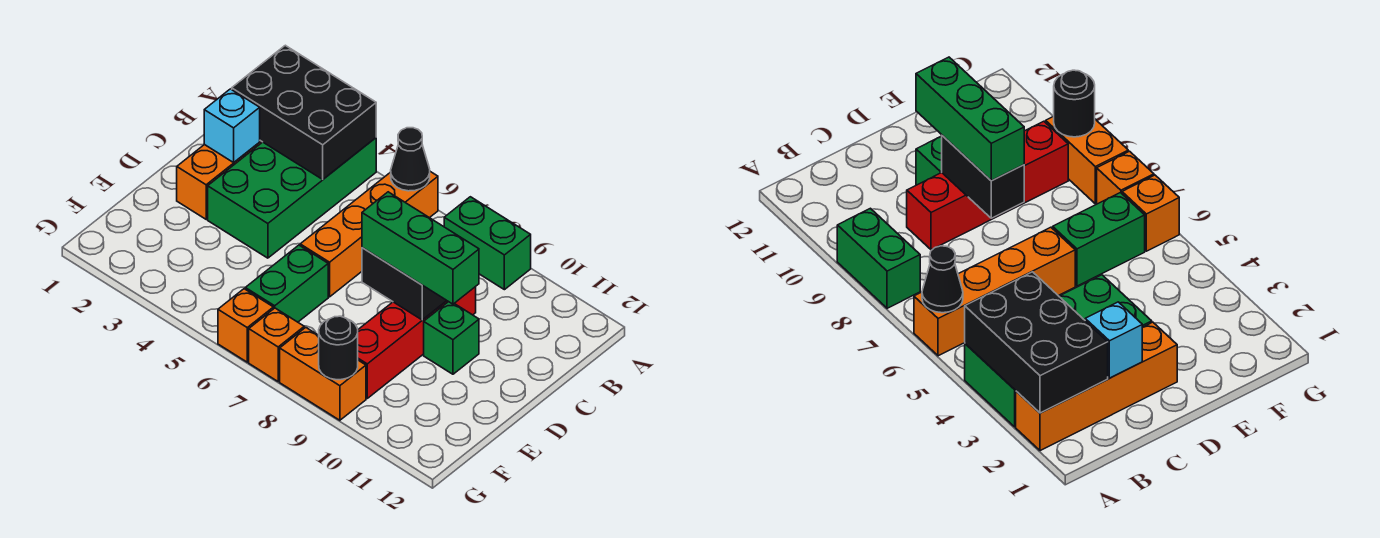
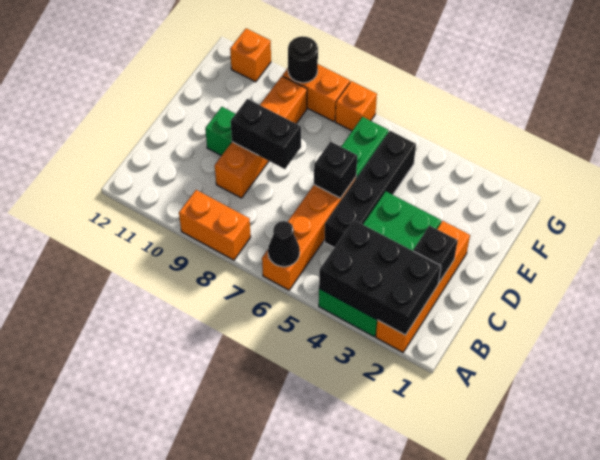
green brick A8:A9 level 1 -> orange brick A8:A9 level 1
cyan brick C2 level 2 -> black brick C2 level 2
none -> black brick C5:F5 level 1
red brick C9:F9 level 1 -> orange brick C9:F9 level 1
none -> black brick D6 level 2
green brick D8:D10 level 3 -> none
orange brick G6 level 1 -> orange brick G11 level 1

